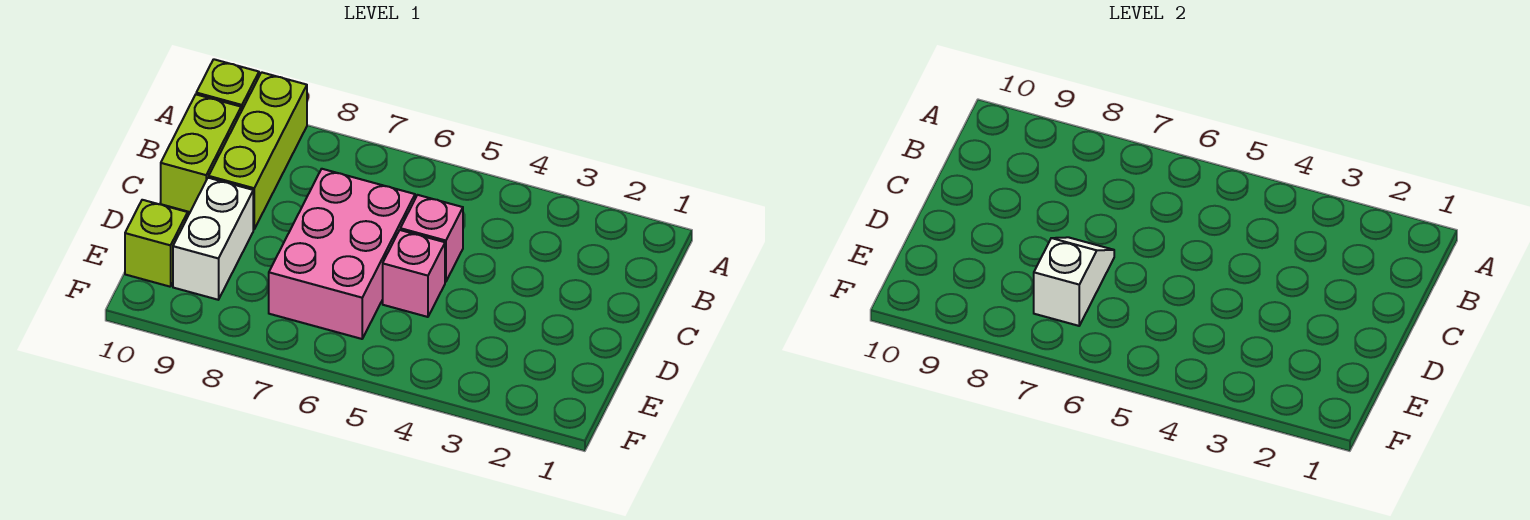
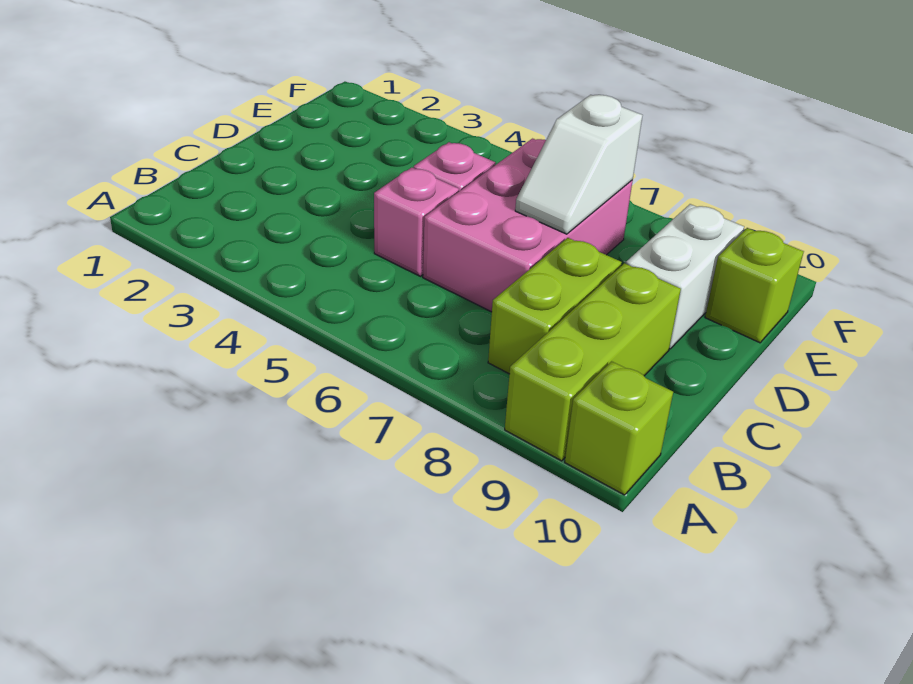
lime brick B10:C10 level 1 -> lime brick B8:C8 level 1

